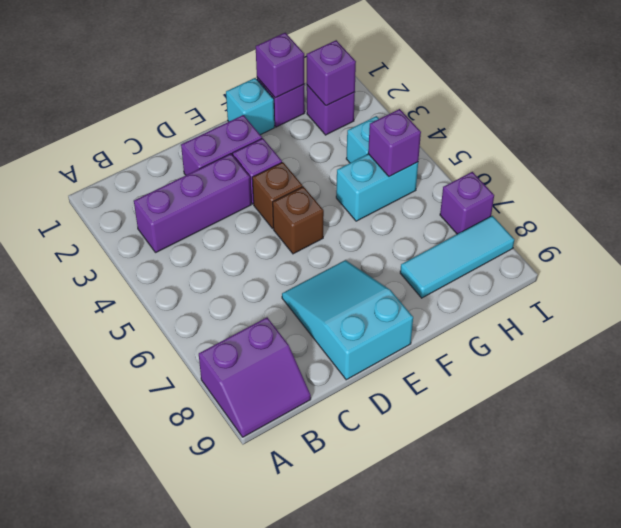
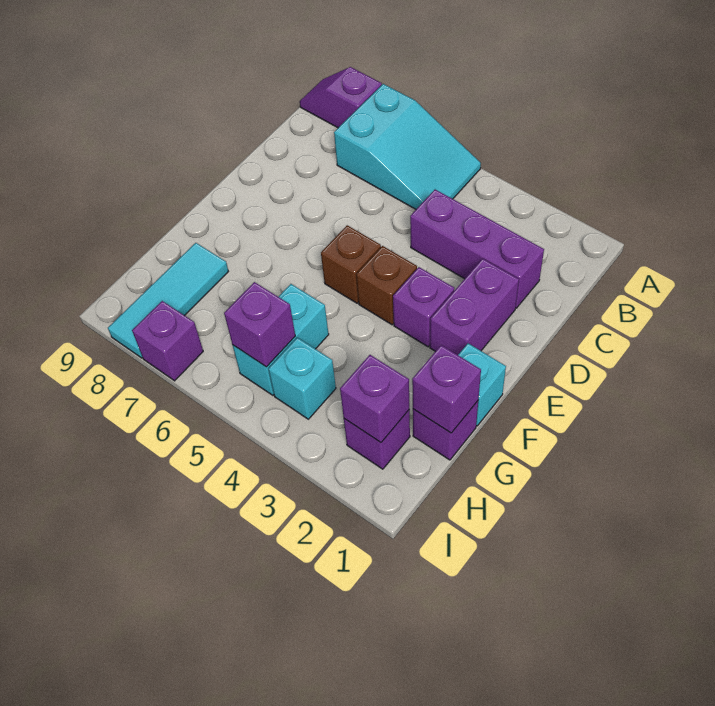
purple slope A8:B9 level 1 top 8 -> purple slope A8:A9 level 1 top 8
purple brick B3:D3 level 1 -> purple brick C2:C4 level 1
cyan slope D7:E9 level 1 top 9 -> cyan slope A5:B7 level 1 top 7

